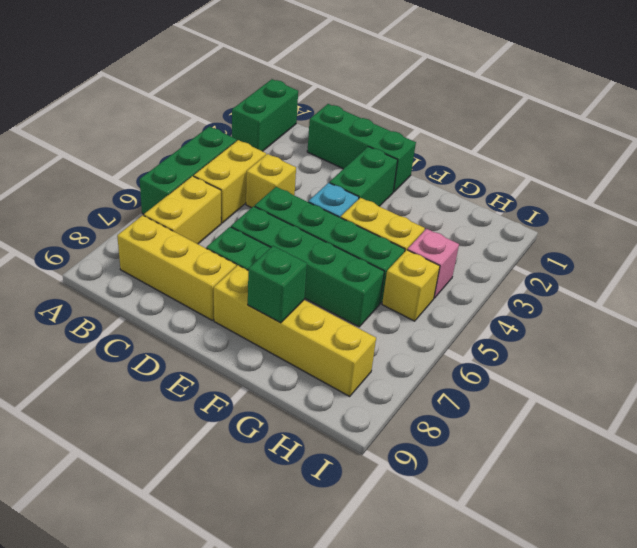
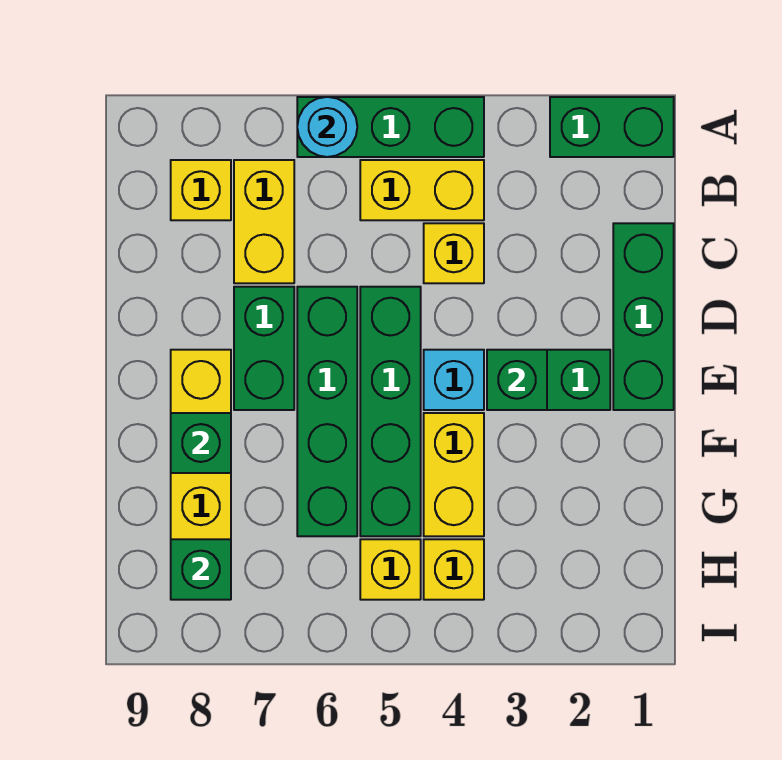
none -> cyan round brick A6 level 2
yellow brick B6:B7 level 1 -> yellow brick B7:C7 level 1
yellow brick B8:D8 level 1 -> yellow brick B8 level 1
none -> green brick E3 level 2
pink brick H4 level 1 -> yellow brick H4 level 1
none -> green brick H8 level 2

